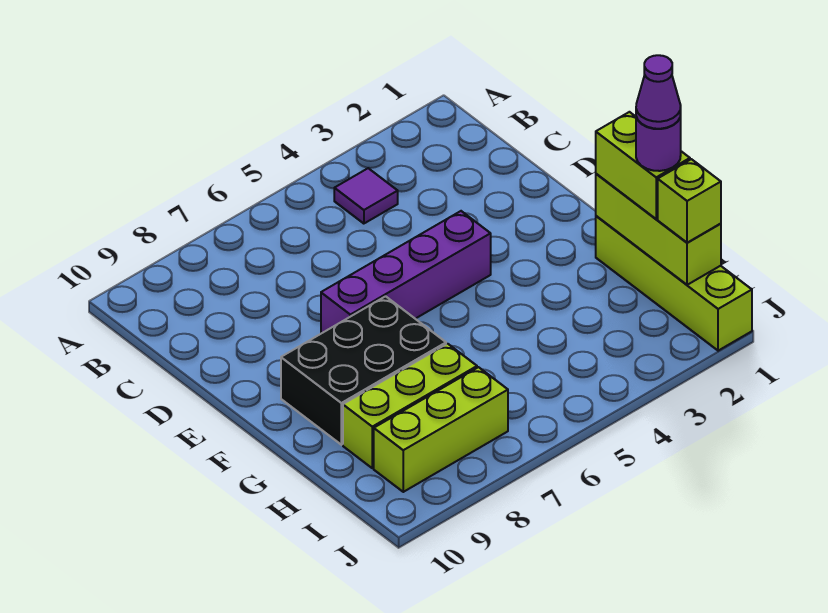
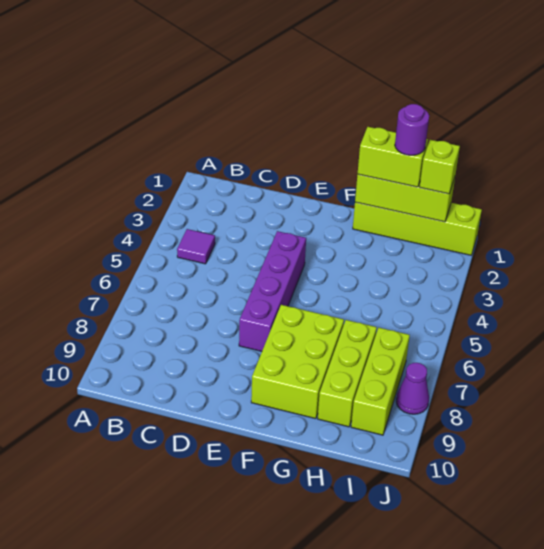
black brick F7:G9 level 1 -> lime brick F7:G9 level 1
purple cone H1 level 5 -> purple cone J8 level 1

